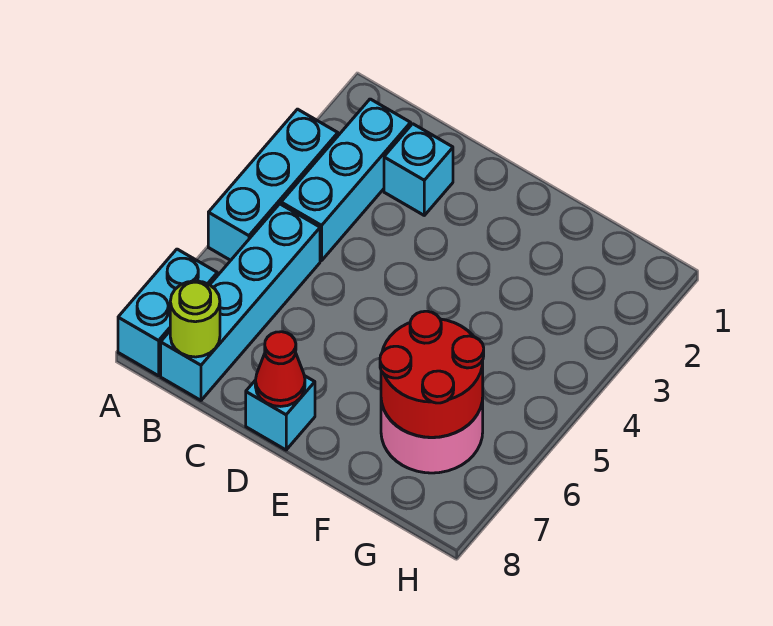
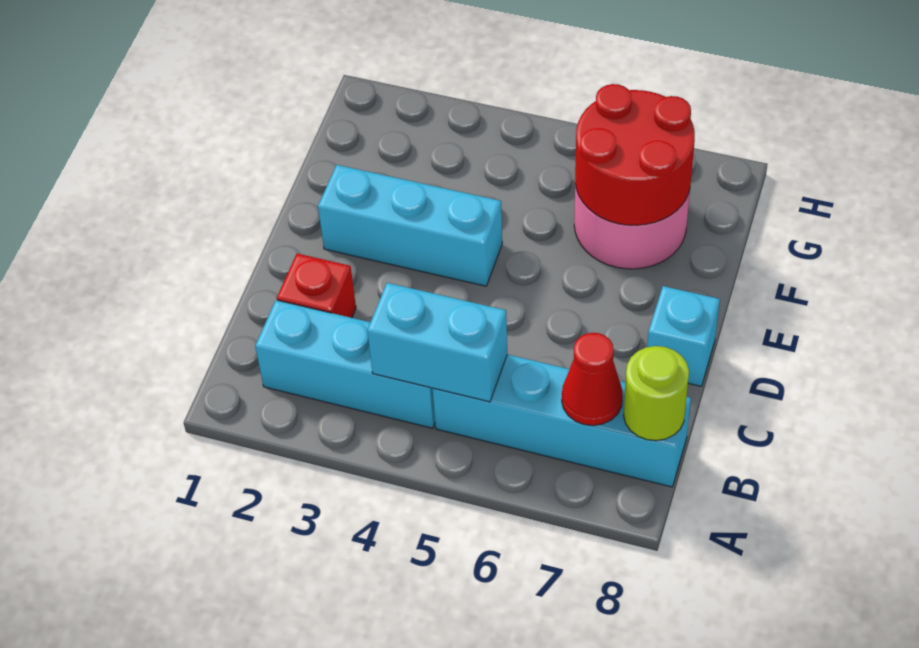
cyan brick A3:A5 level 1 -> cyan brick E2:E4 level 1
cyan brick A7:A8 level 1 -> cyan brick B4:B5 level 2
cyan brick C2 level 1 -> red brick C2 level 1
red cone D8 level 2 -> red cone B7 level 2

